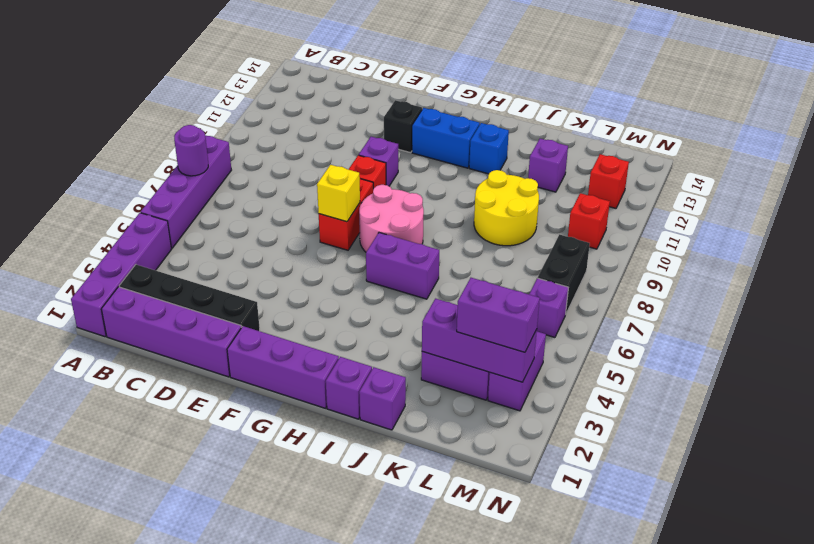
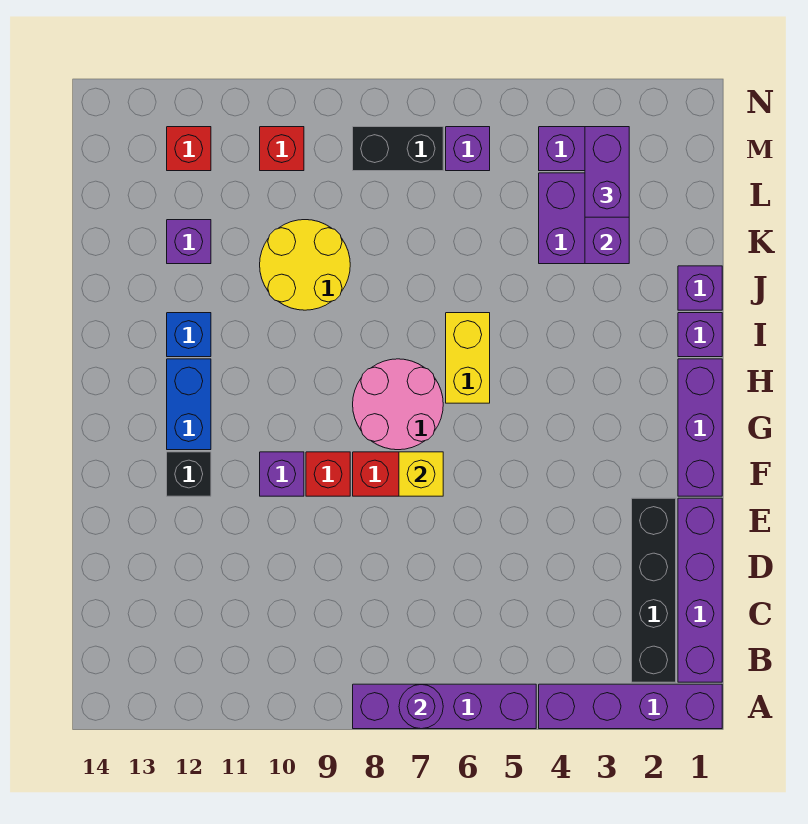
purple brick H6:I6 level 1 -> yellow brick H6:I6 level 1

